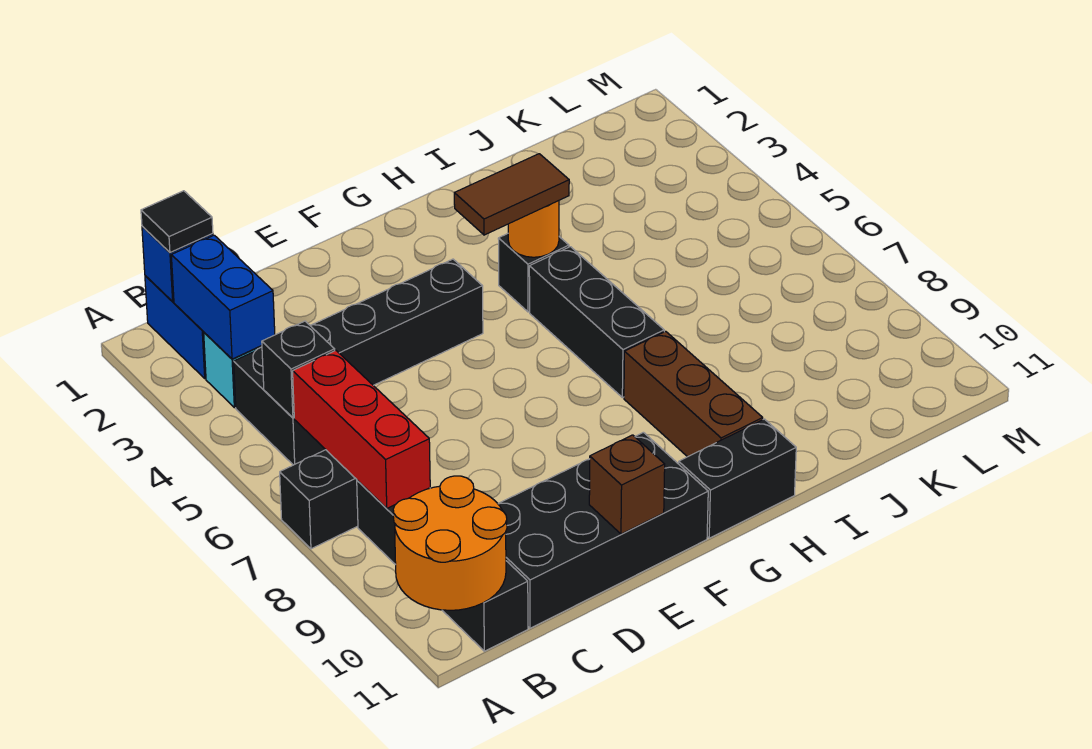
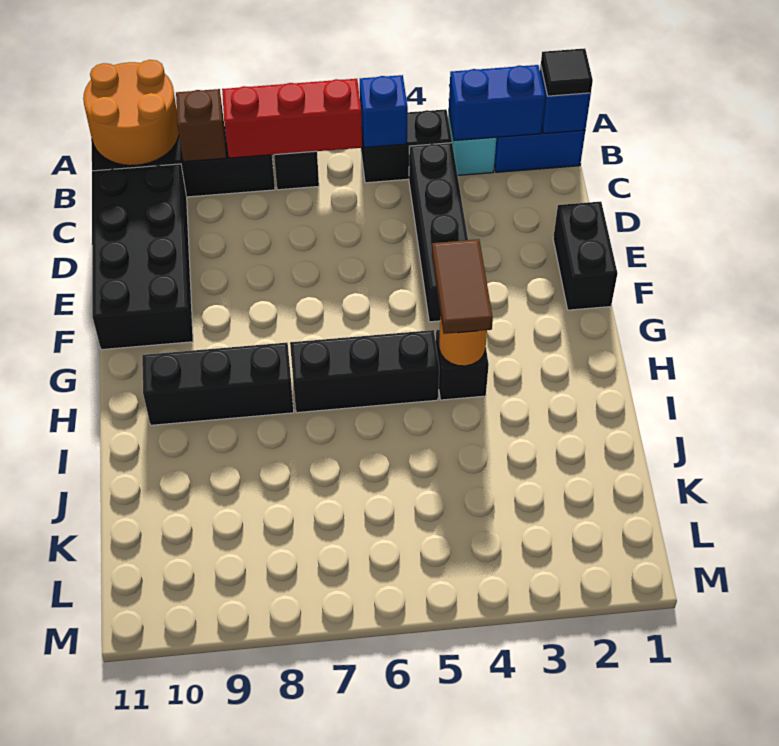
black brick B5 level 2 -> blue brick B5 level 2
brown brick E11 level 2 -> brown brick B9 level 2
black brick G11:H11 level 1 -> black brick E1:F1 level 1
brown brick H8:H10 level 1 -> black brick H8:H10 level 1

